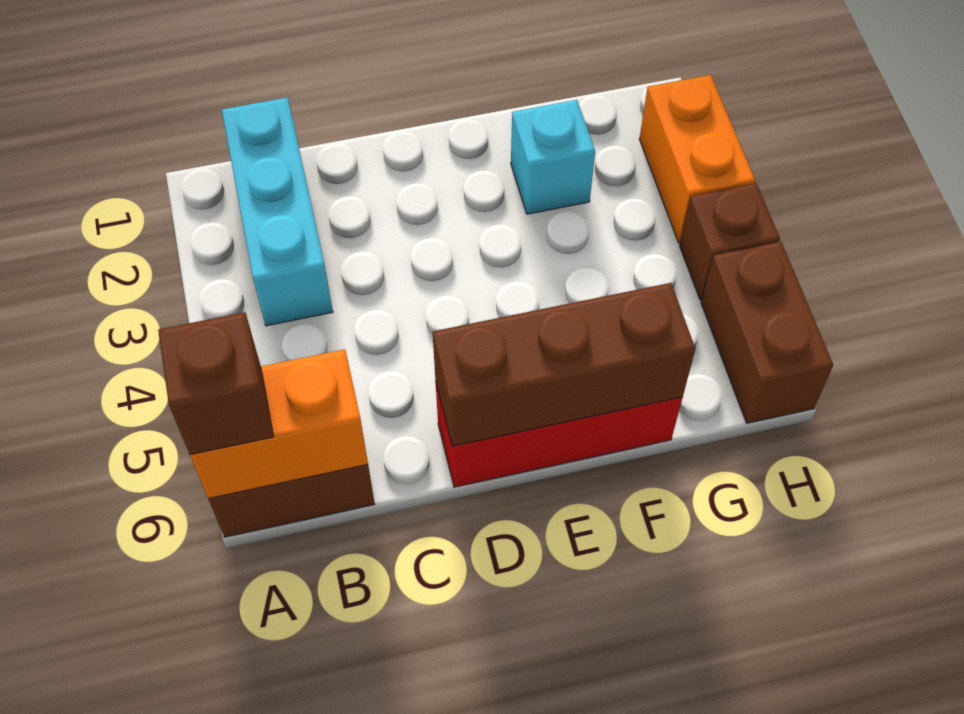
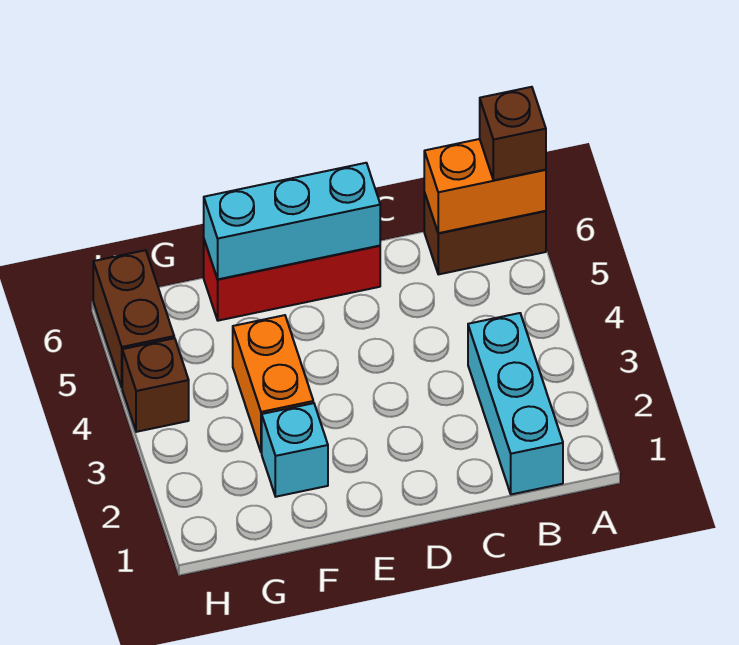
brown brick D6:F6 level 2 -> cyan brick D6:F6 level 2
orange brick H2:H3 level 1 -> orange brick F3:F4 level 1

